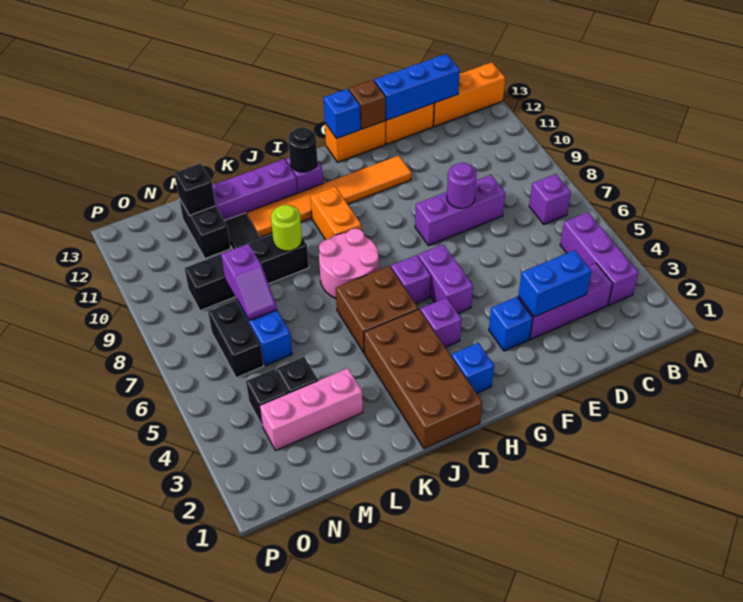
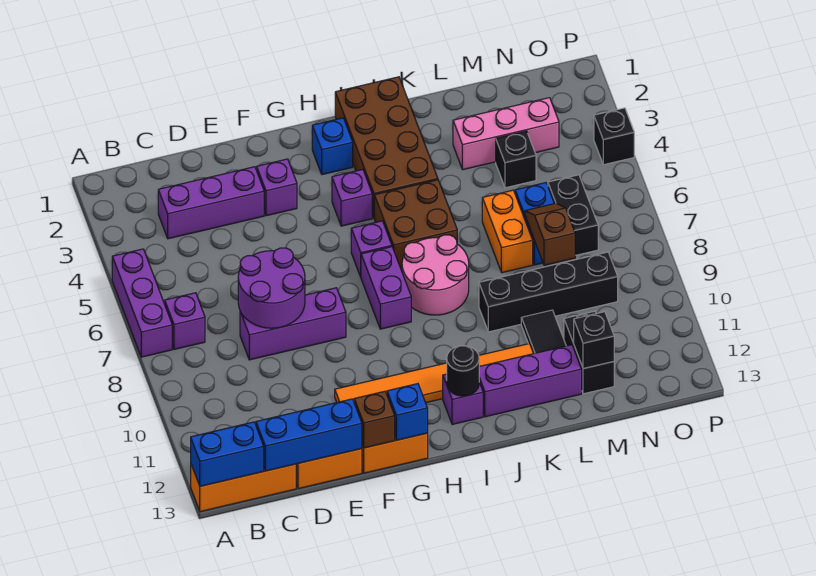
purple brick B3:B5 level 1 -> purple brick A5:A7 level 1
blue brick D3:E3 level 2 -> blue brick A13:B13 level 2
purple round brick E8 level 2 -> purple round brick D7:E8 level 2
blue brick F3 level 1 -> purple brick F3 level 1
purple brick G5:G6 level 1 -> purple brick H7:H8 level 1
orange brick I9:I10 level 1 -> orange brick L6:L7 level 1
lime round brick K9 level 2 -> none
purple slope M7:M8 level 2 top 8 -> brown slope M7:M8 level 2 top 8
black brick N4 level 1 -> black brick P4 level 1

